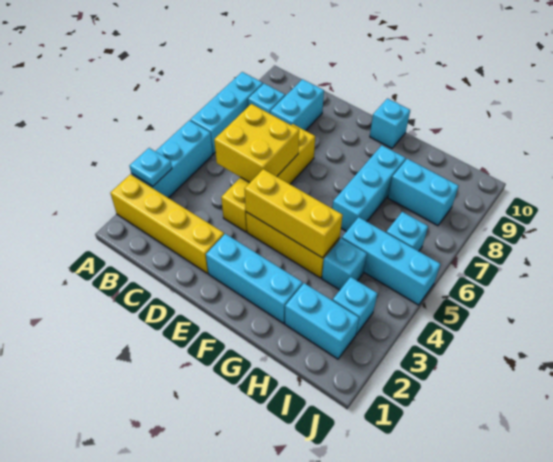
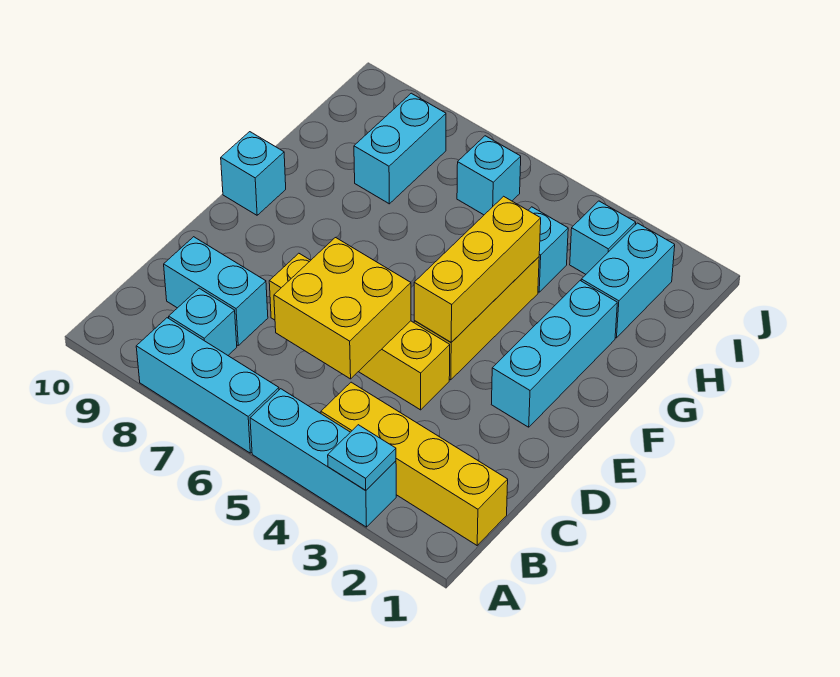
yellow brick A2:D2 level 1 -> yellow brick B1:B4 level 1
cyan brick G6:G8 level 1 -> none
cyan brick H5:J5 level 1 -> none

